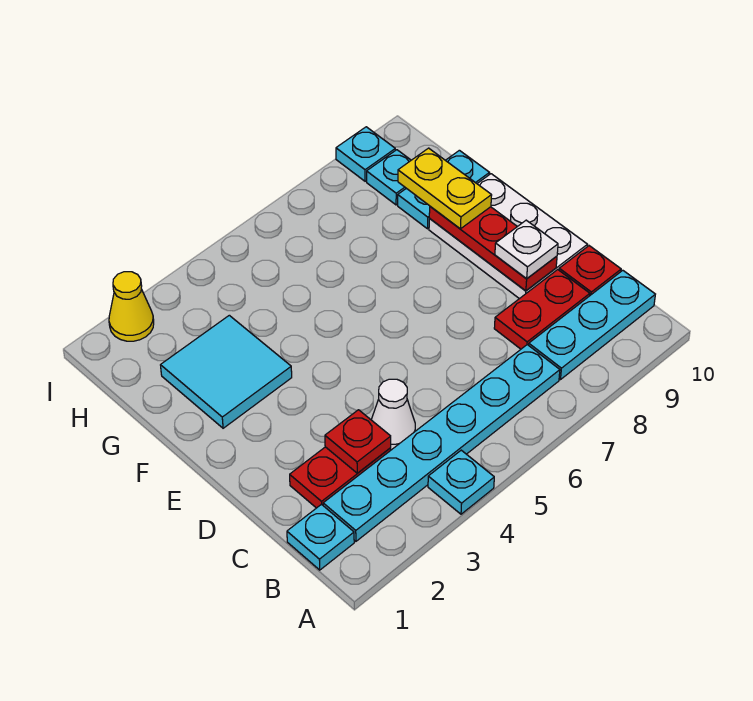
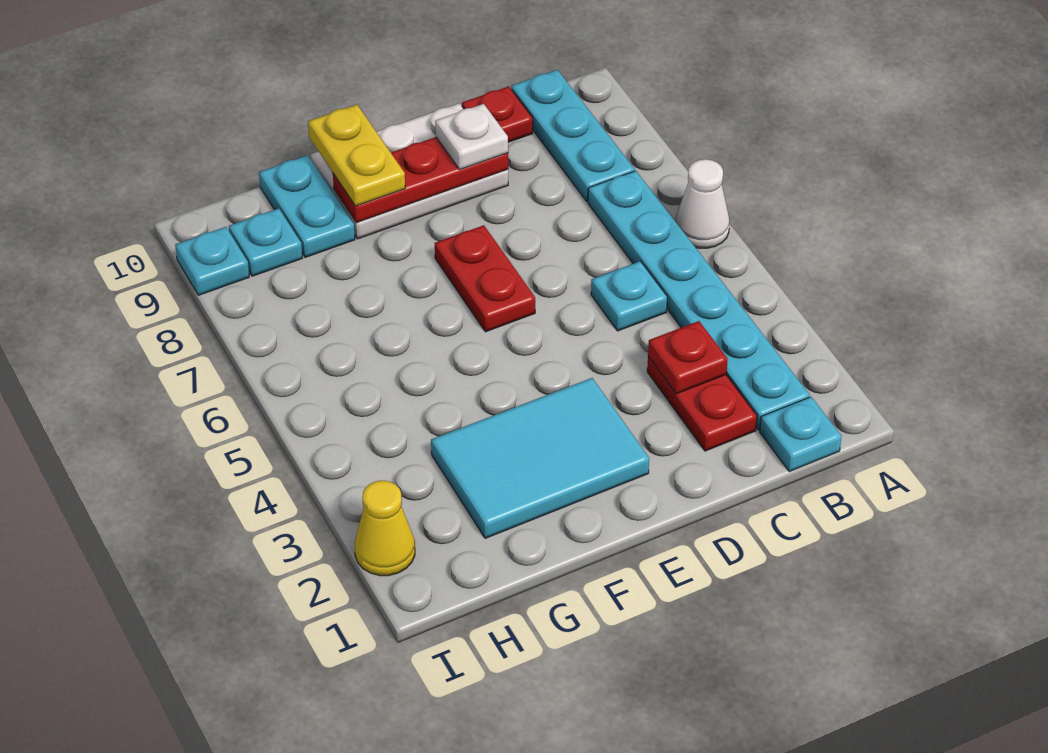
cyan plate A4 level 1 -> cyan plate C5 level 1
white cone C4 level 1 -> white cone A6 level 1
red plate C8:C9 level 1 -> red plate E6:E7 level 1
cyan tile F2:G3 level 1 -> cyan tile E2:G3 level 1
yellow plate F9:G9 level 3 -> yellow plate F9:F10 level 3

